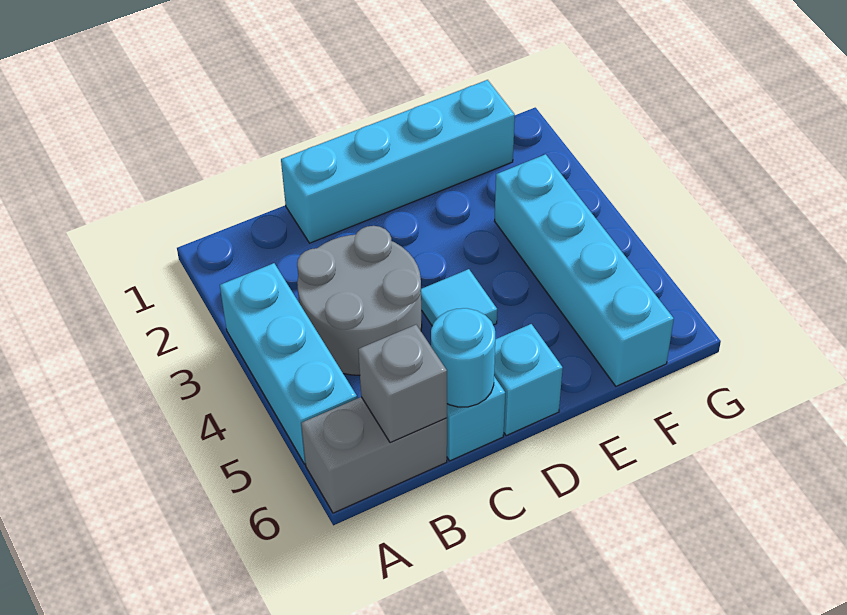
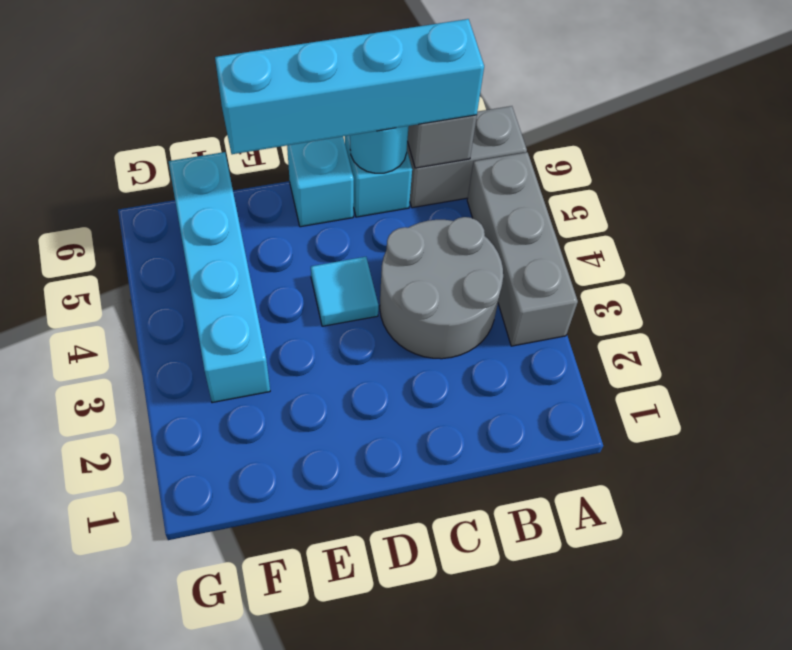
cyan brick A3:A5 level 1 -> grey brick A3:A5 level 1
cyan brick C1:F1 level 1 -> cyan brick B6:E6 level 3

